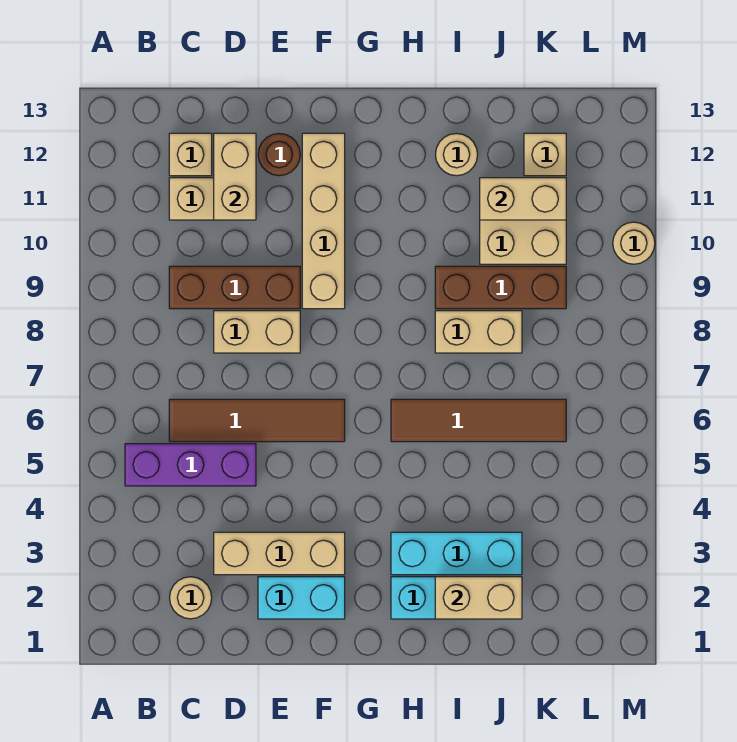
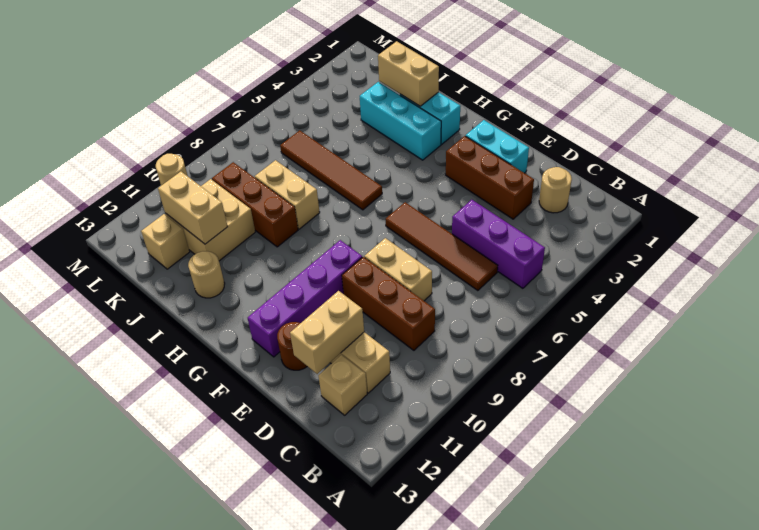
tan brick D3:F3 level 1 -> brown brick D3:F3 level 1
tan brick F9:F12 level 1 -> purple brick F9:F12 level 1

